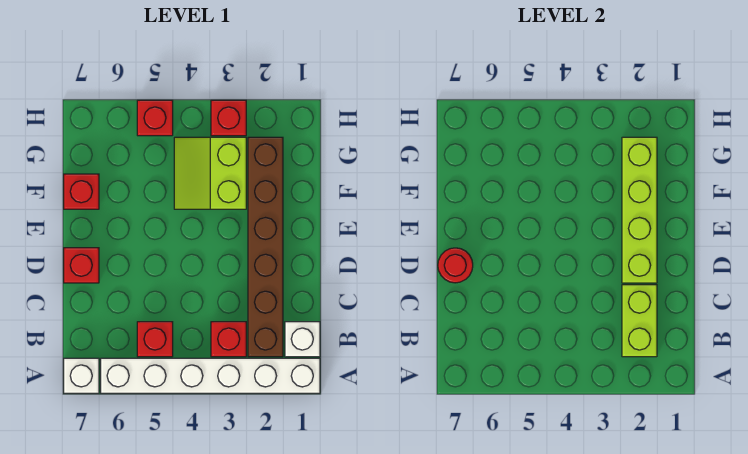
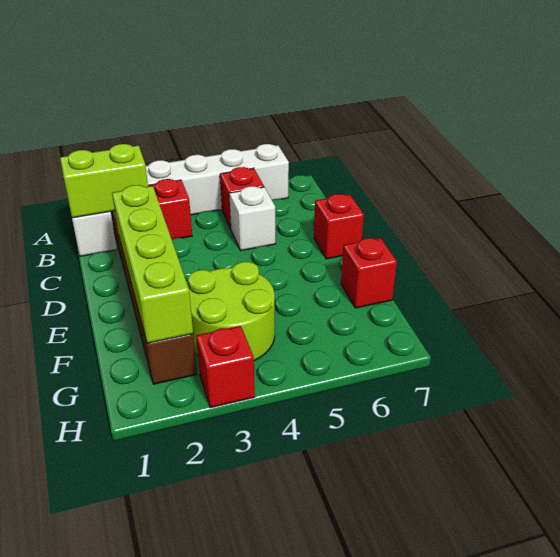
white brick A7 level 1 -> white brick C5 level 1
lime brick B2:C2 level 2 -> lime brick B1:B2 level 2
red round brick D7 level 2 -> none
lime slope F3:G4 level 1 top 3 -> lime round brick F3:G4 level 1
red brick H5 level 1 -> none

